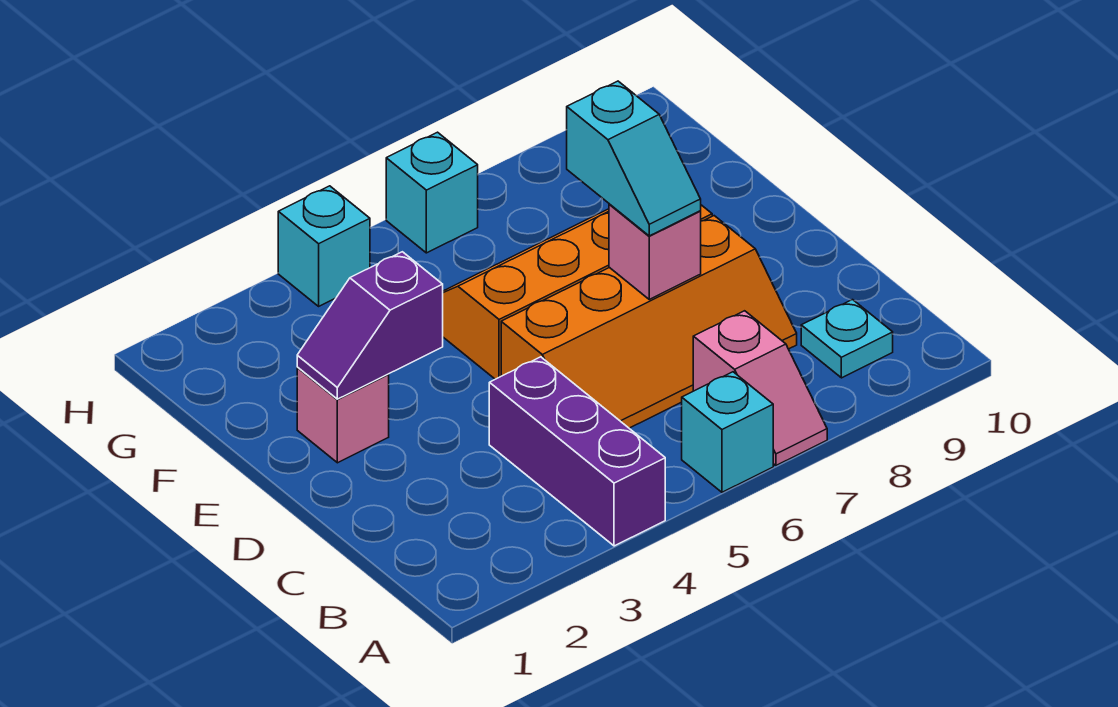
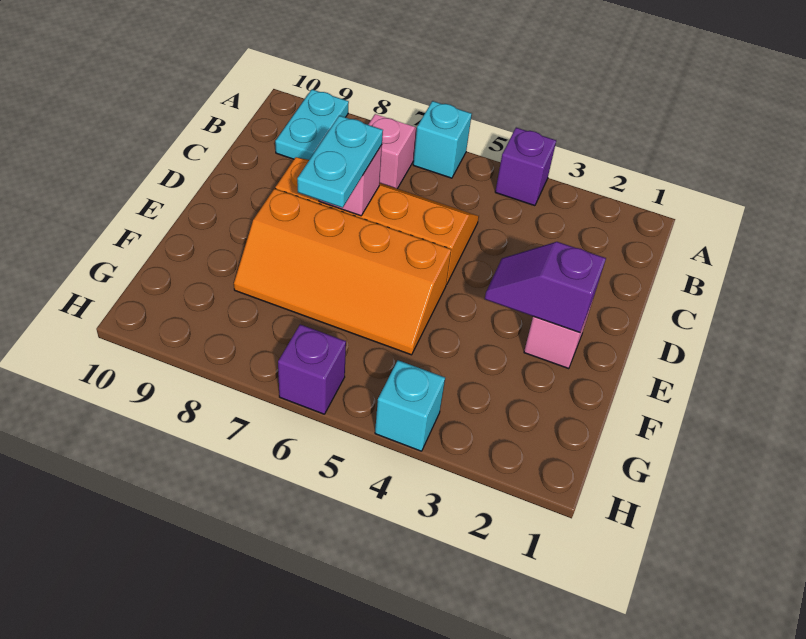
purple brick A4:C4 level 1 -> purple brick A4 level 1
cyan plate B9 level 1 -> cyan plate A9:B9 level 1
cyan slope D7:E7 level 3 top E -> cyan plate D7:E7 level 3
purple slope E2:E3 level 2 top 3 -> purple slope E2:E3 level 2 top 2
cyan brick H6 level 1 -> purple brick H6 level 1

